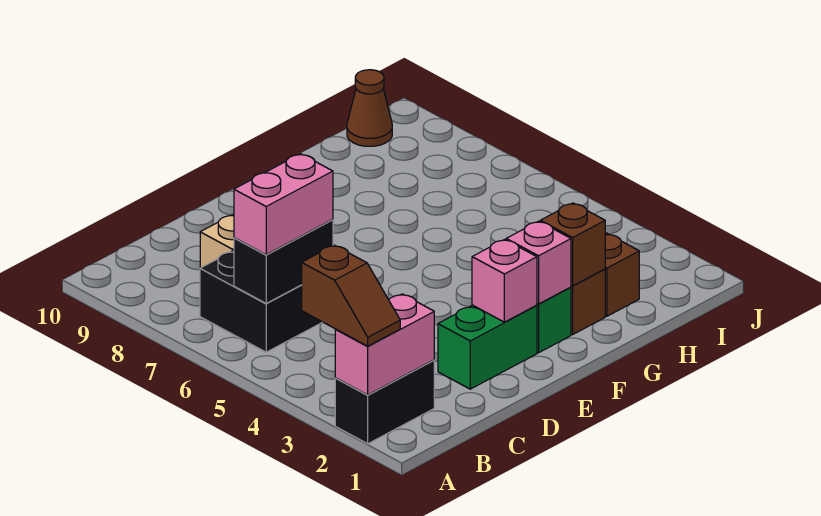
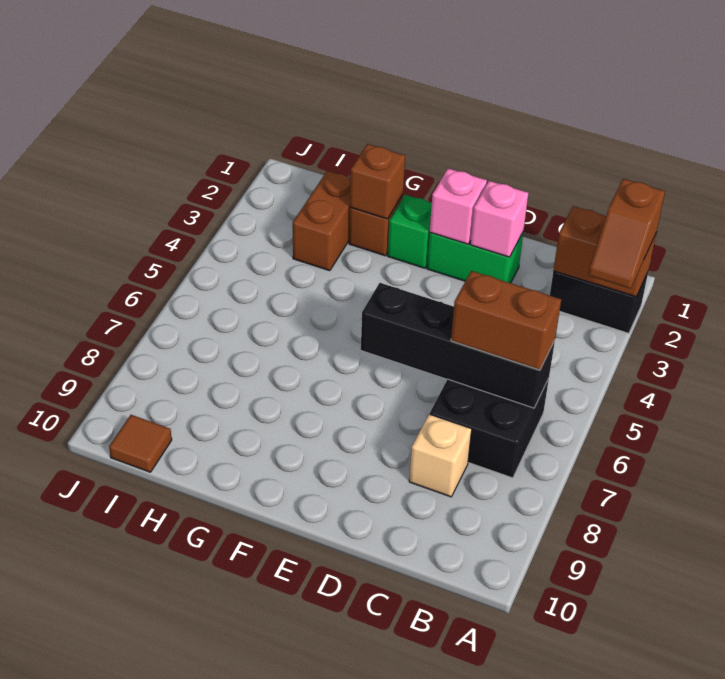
pink brick A2:B2 level 2 -> brown brick A2:B2 level 2
brown slope A2:A3 level 3 top 3 -> brown slope A2:A3 level 3 top 2
black brick B6:C6 level 2 -> black brick B6:E6 level 2
pink brick B6:C6 level 3 -> brown brick B6:C6 level 3
pink brick F2 level 2 -> pink brick D2 level 2
brown cone I10 level 1 -> brown tile I10 level 1

